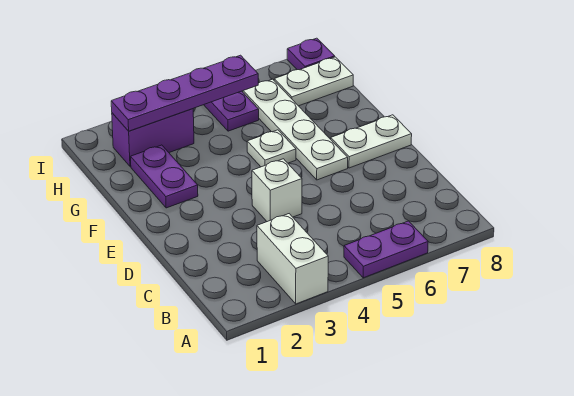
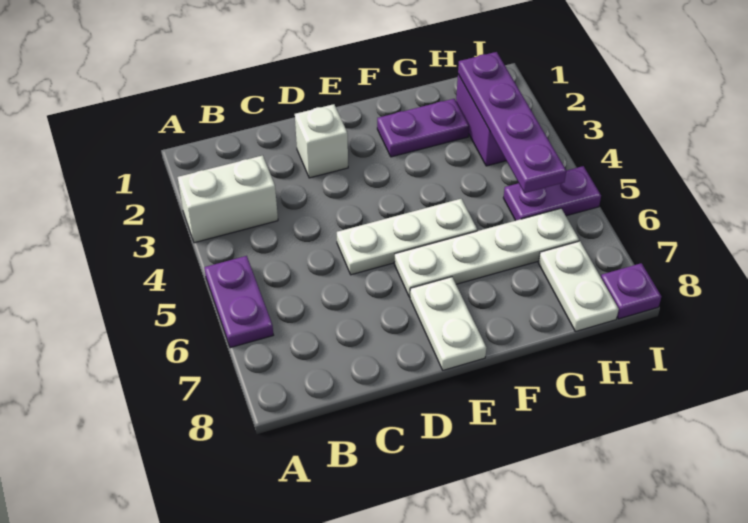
white brick D4 level 1 -> white brick D2 level 1
white plate F5 level 1 -> white plate D5:F5 level 1

